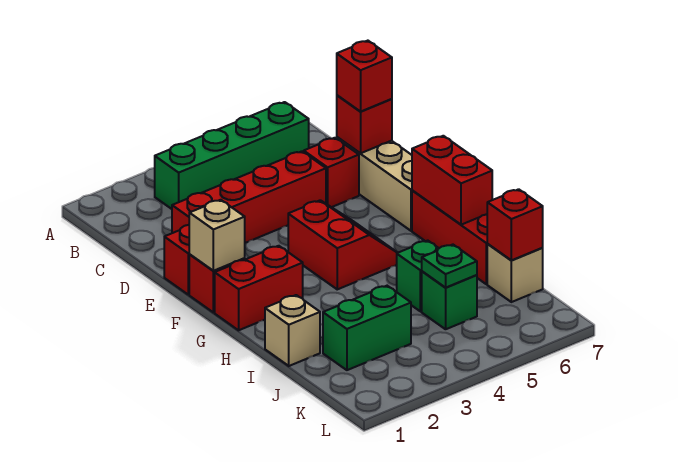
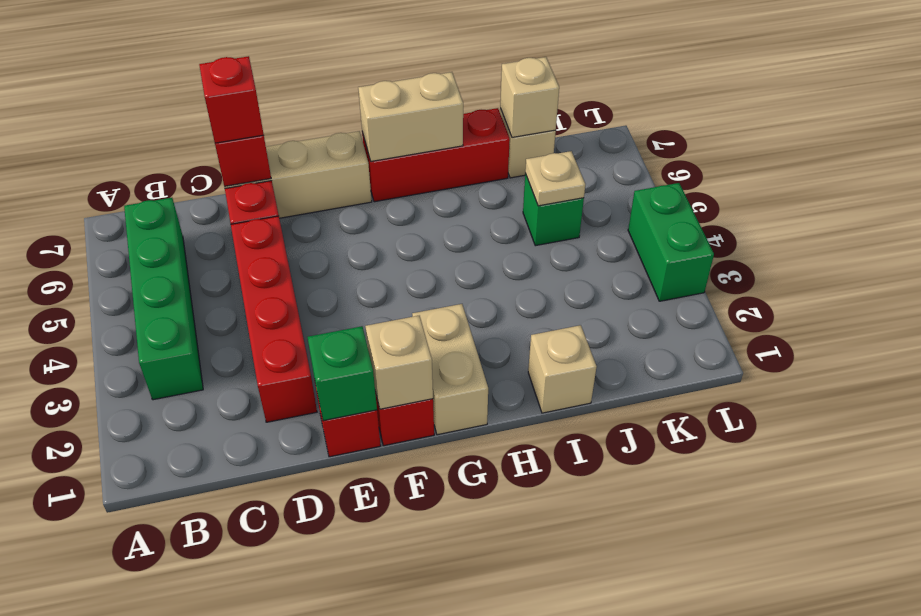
red slope F4:G5 level 1 top 4 -> none
red brick G1:G2 level 1 -> tan brick G1:G2 level 1
red brick G7:H7 level 2 -> tan brick G7:H7 level 2
green brick I5 level 1 -> green brick E1 level 2
green brick J2:J3 level 1 -> green brick L3:L4 level 1
green plate J5 level 2 -> tan plate J5 level 2
red brick J7 level 2 -> tan brick J7 level 2

